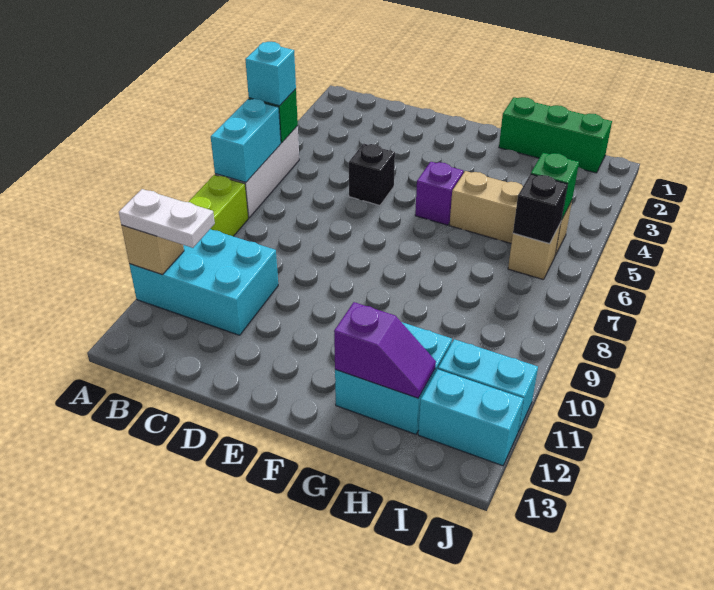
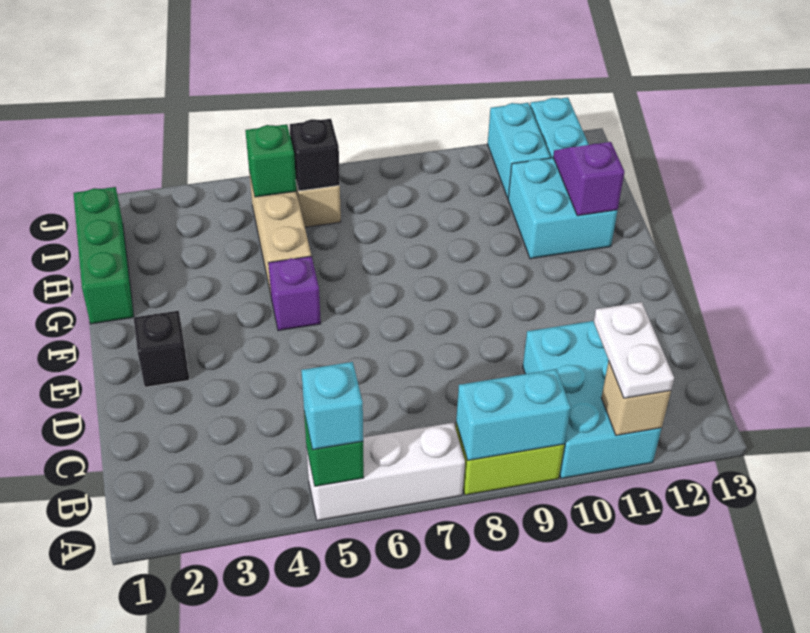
cyan brick A6:A7 level 2 -> cyan brick A8:A9 level 2
black brick D5 level 1 -> black brick E2 level 1

